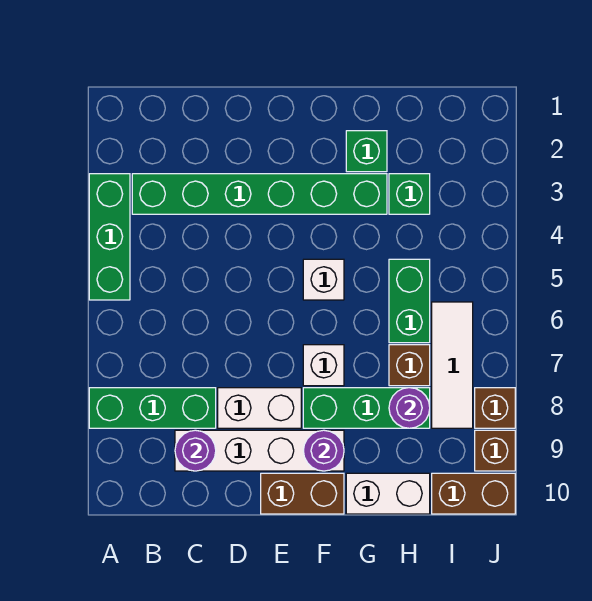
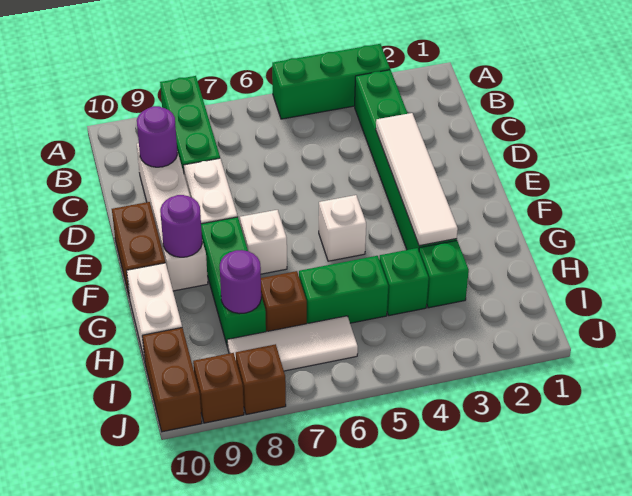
none -> white tile D3:G3 level 2
green brick G2 level 1 -> green brick H4 level 1

